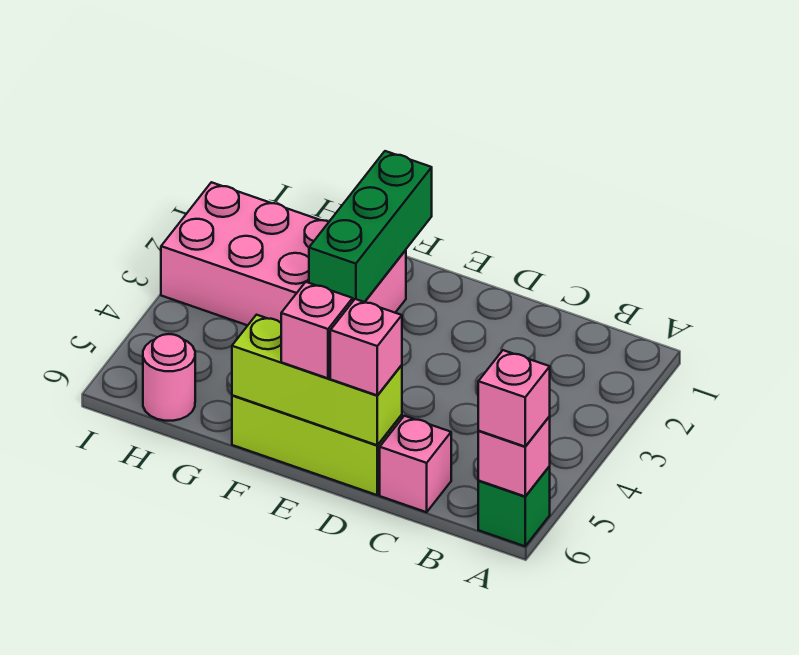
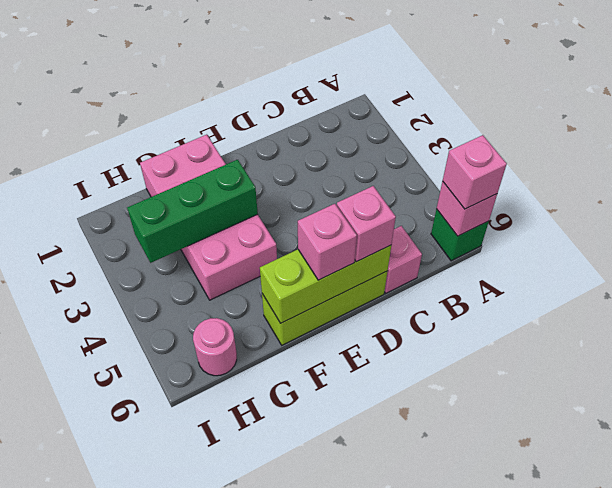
green brick F1:F3 level 2 -> green brick F3:H3 level 2
pink brick F2:I3 level 1 -> pink brick F1:G4 level 1

